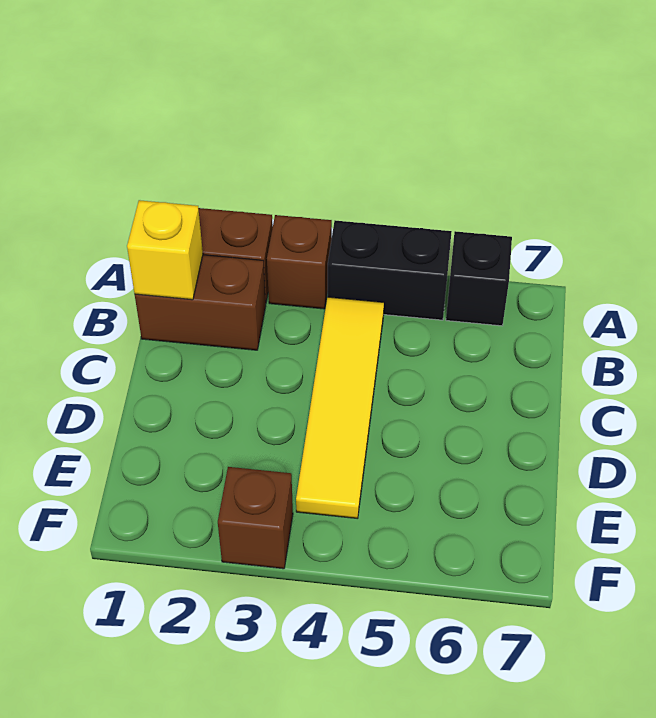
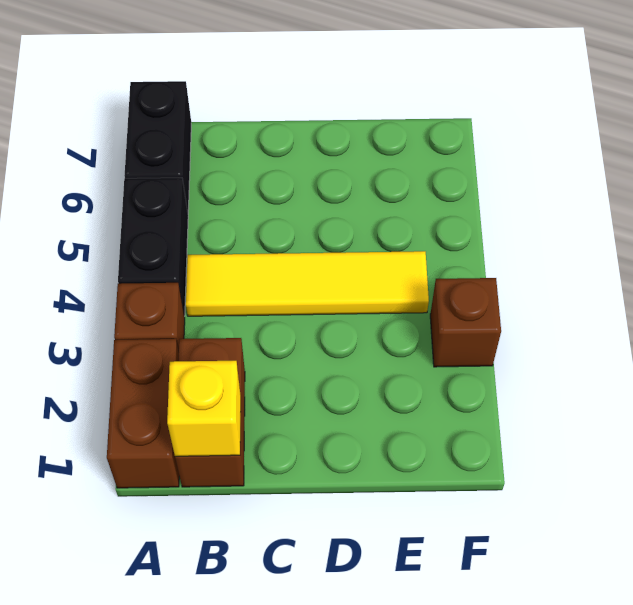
black brick A6 level 1 -> black brick A6:A7 level 1

